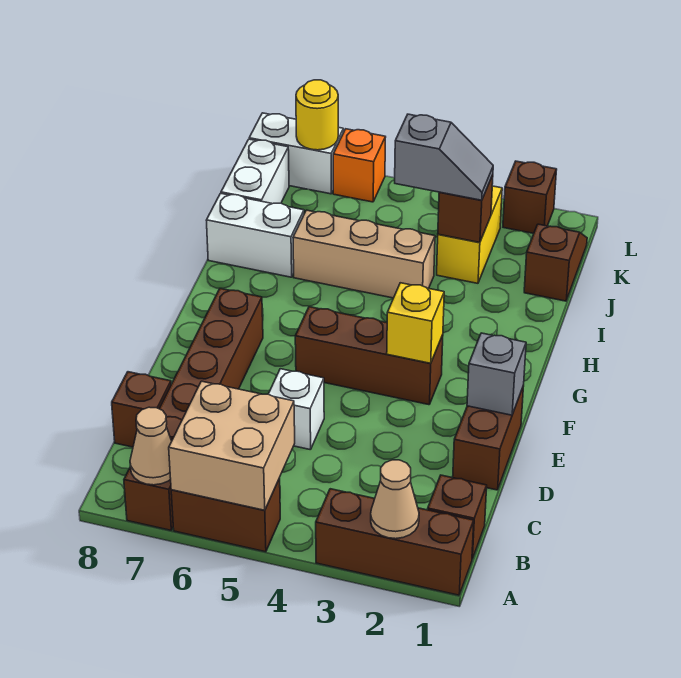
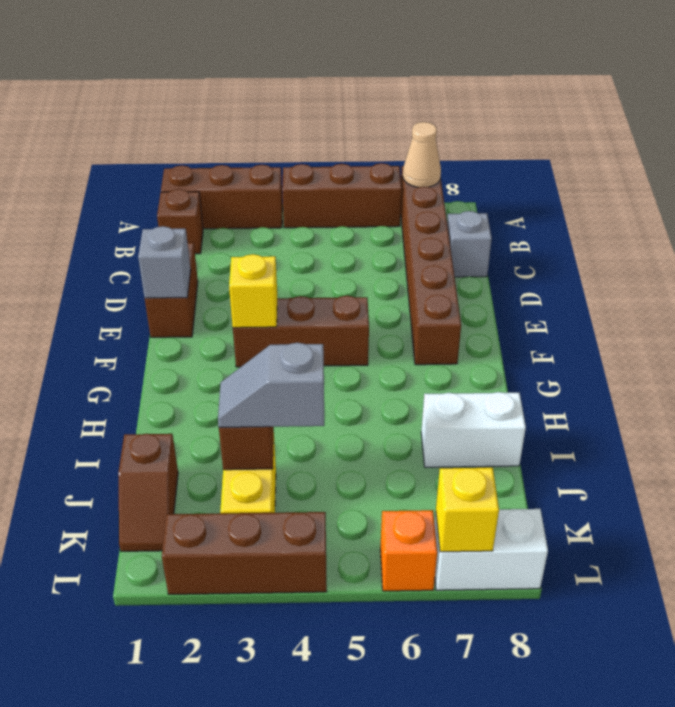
tan cone A2 level 2 -> none
brown brick A5:A6 level 1 -> brown brick A4:A6 level 1
tan brick A5:B6 level 2 -> none
brown brick C8 level 1 -> grey brick C8 level 1
white brick D5 level 1 -> none
tan brick I4:I6 level 1 -> none
white brick J8:K8 level 1 -> none
brown brick L2 level 1 -> brown brick L2:L4 level 1
yellow round brick L7 level 2 -> yellow brick L7 level 2

